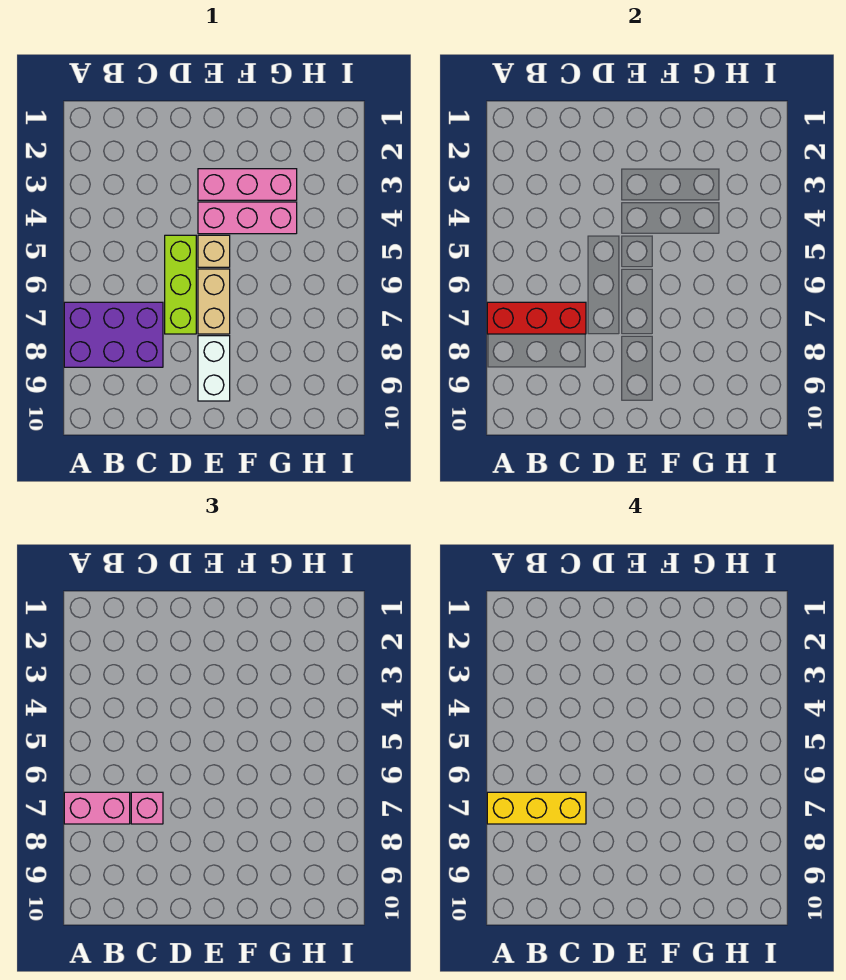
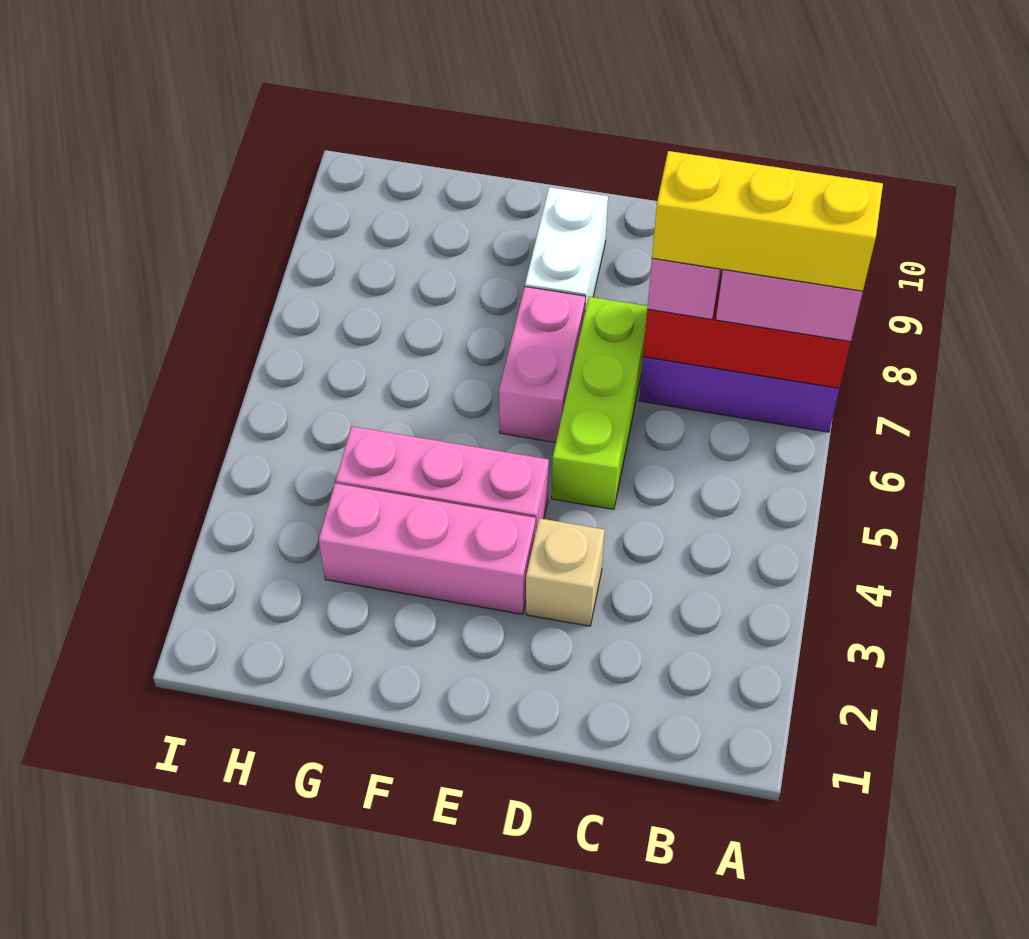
tan brick E5 level 1 -> tan brick D3 level 1
tan brick E6:E7 level 1 -> pink brick E6:E7 level 1

